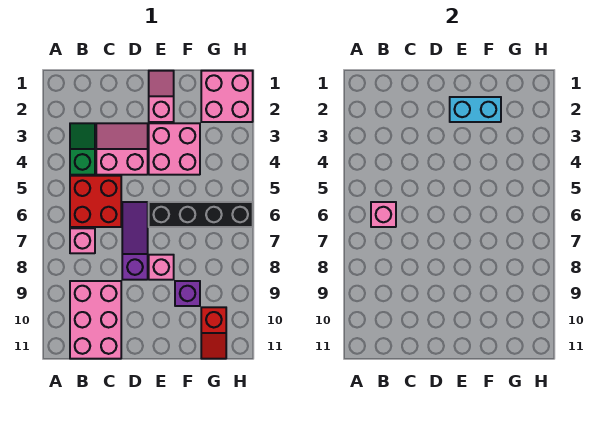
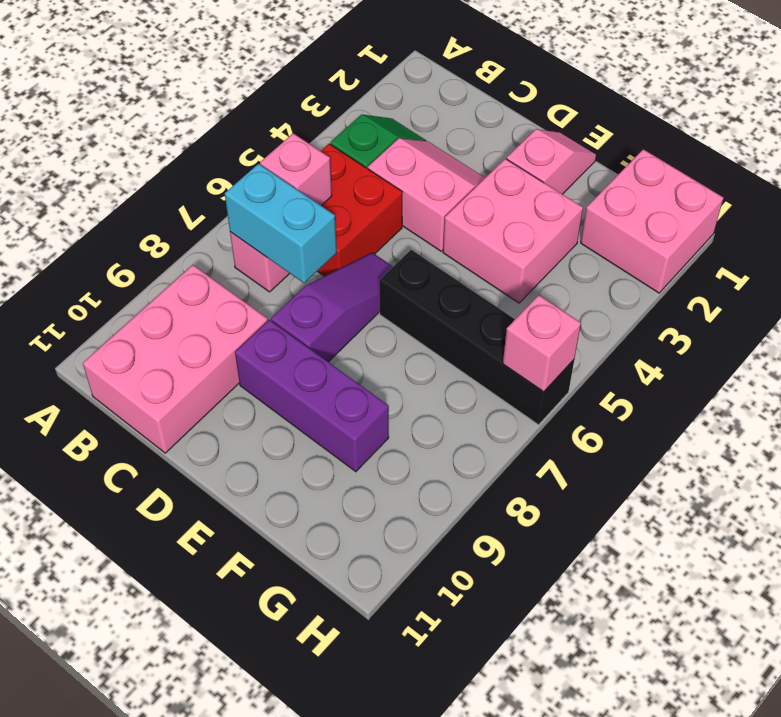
cyan brick E2:F2 level 2 -> cyan brick B7:C7 level 2
pink brick E8 level 1 -> pink brick H6 level 2
purple brick F9 level 1 -> purple brick D9:F9 level 1
red slope G10:G11 level 1 top 10 -> none

